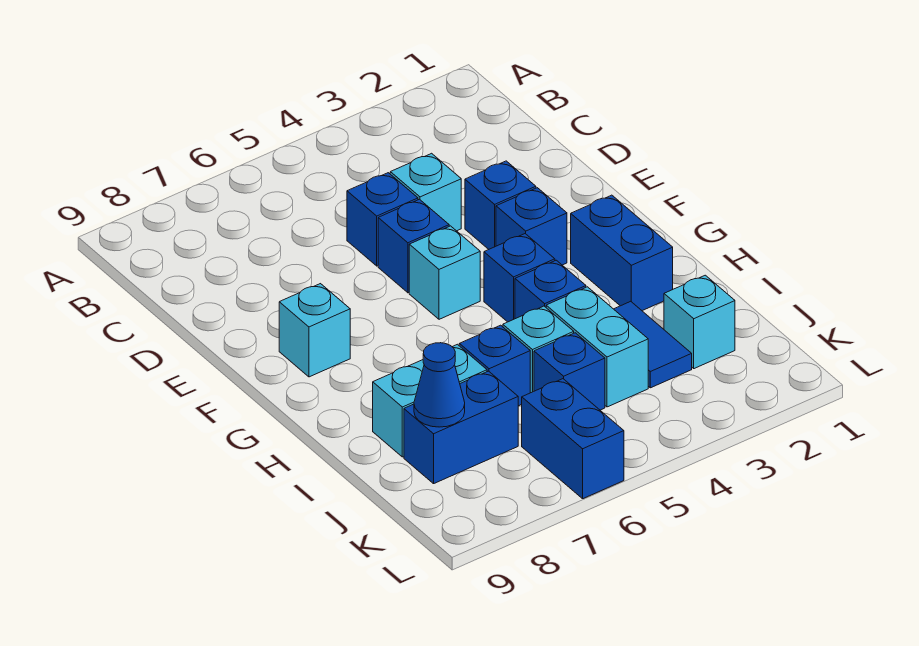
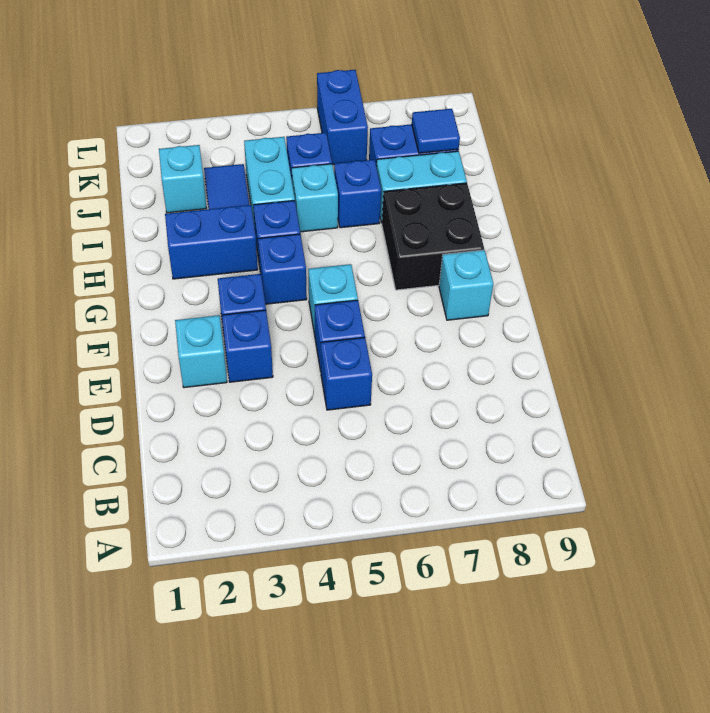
cyan brick D4 level 1 -> cyan brick E2 level 1
blue brick G2:H2 level 1 -> blue brick H2:H3 level 1
none -> black brick G7:H8 level 1
blue cone J8 level 2 -> blue tile J8 level 2

